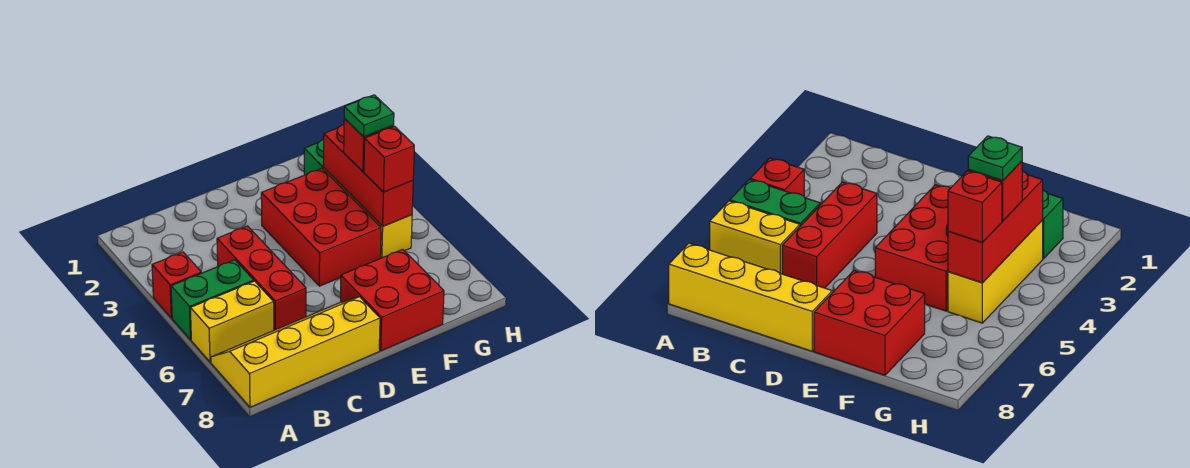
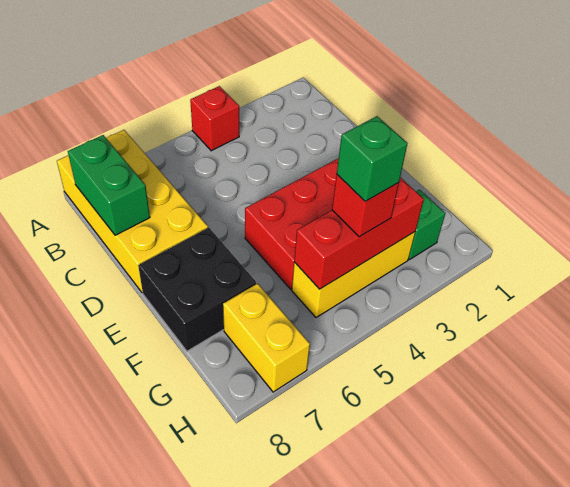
green brick A5:B5 level 1 -> green brick B8:C8 level 2
yellow brick A6:B6 level 1 -> yellow brick G7:H7 level 1
yellow slope A7:D8 level 1 top 8 -> yellow brick A7:D8 level 1
red brick C4:C6 level 1 -> none
red brick E7:F8 level 1 -> black brick E7:F8 level 1
green plate G4 level 4 -> green brick G4 level 4
red brick G5 level 3 -> none

